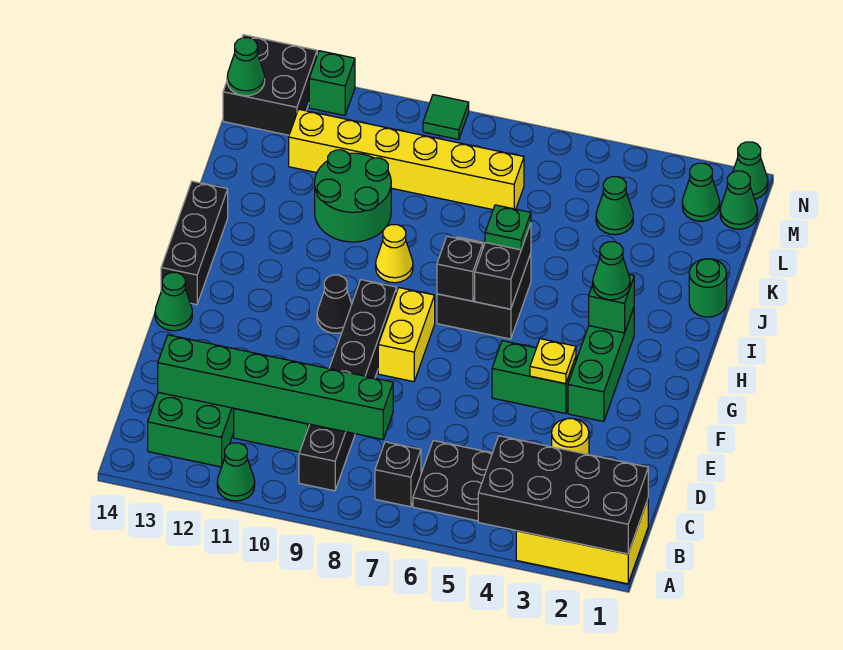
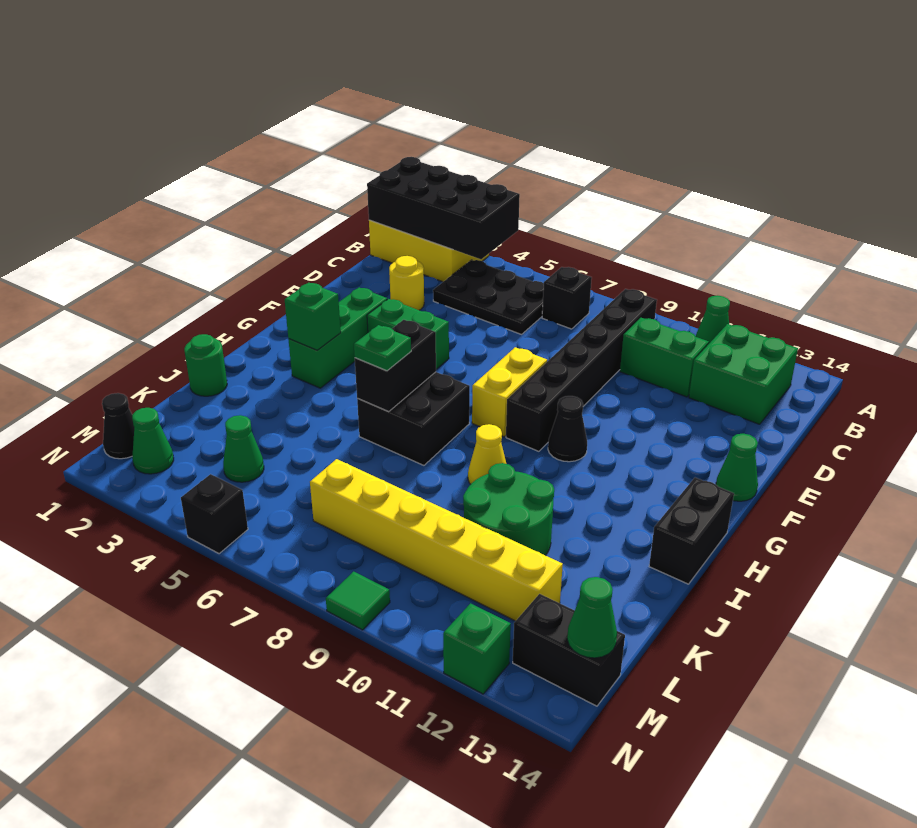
green brick C8:C13 level 2 -> none
yellow plate F4 level 2 -> none
black brick G14:I14 level 1 -> black brick H14:I14 level 1
green cone H3 level 3 -> none
black brick H7 level 2 -> black brick N5 level 1
green cone M1 level 1 -> black cone M1 level 1
black brick M13:N14 level 1 -> black brick M13:M14 level 1
green cone N1 level 1 -> none

